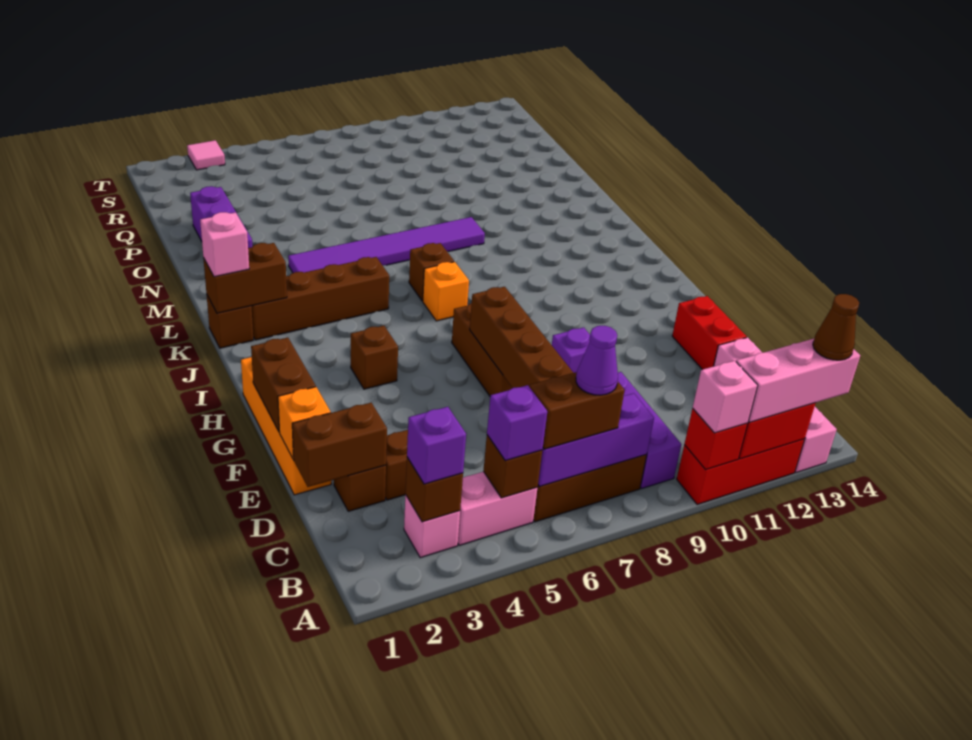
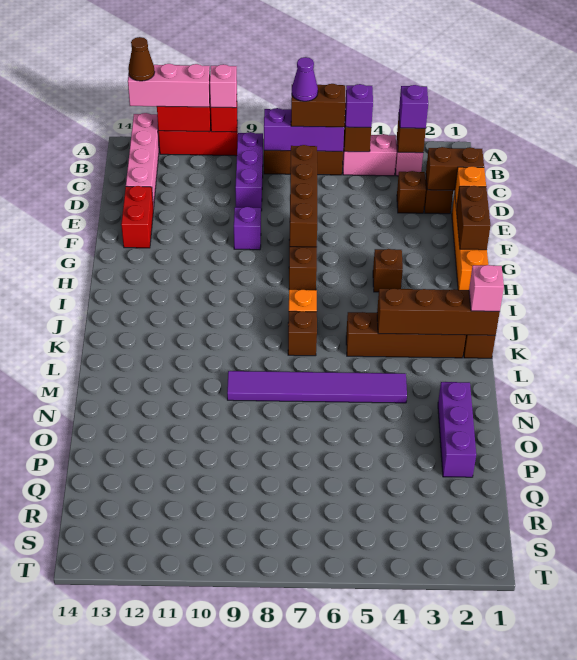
brown brick K1:K2 level 2 -> brown brick K1:K4 level 2
pink tile T3 level 1 -> none

